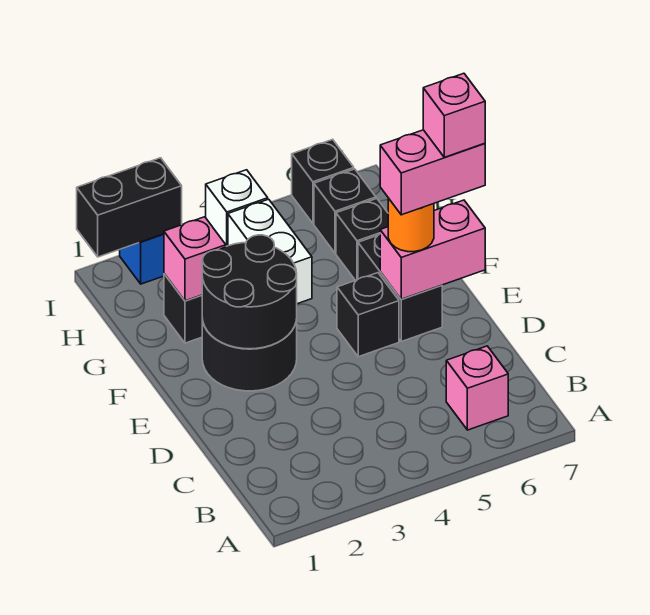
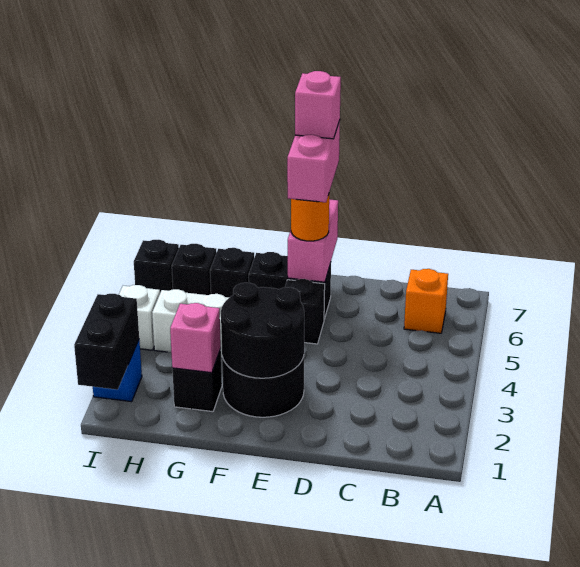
pink brick B6 level 1 -> orange brick B6 level 1

